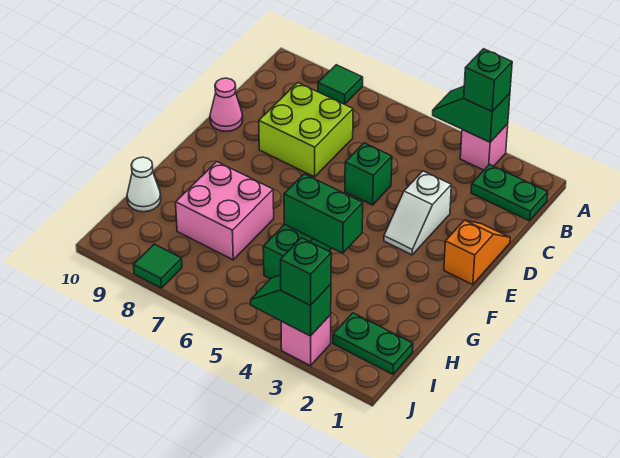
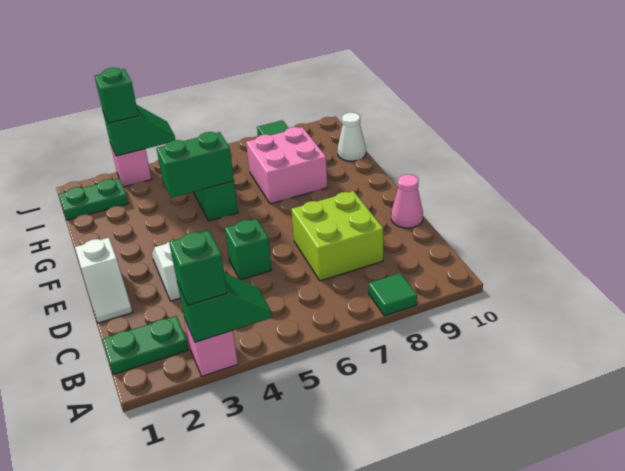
orange slope D1:E1 level 1 top E -> white slope D1:E1 level 1 top E

